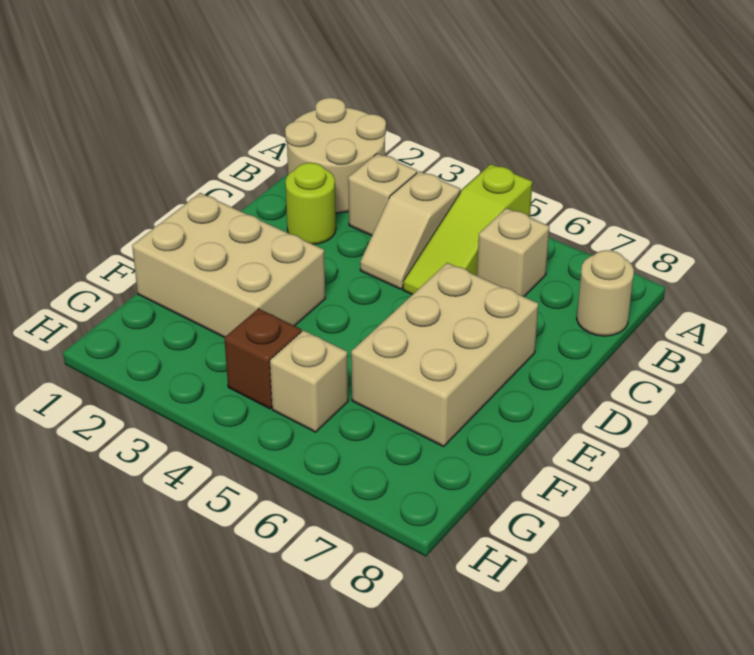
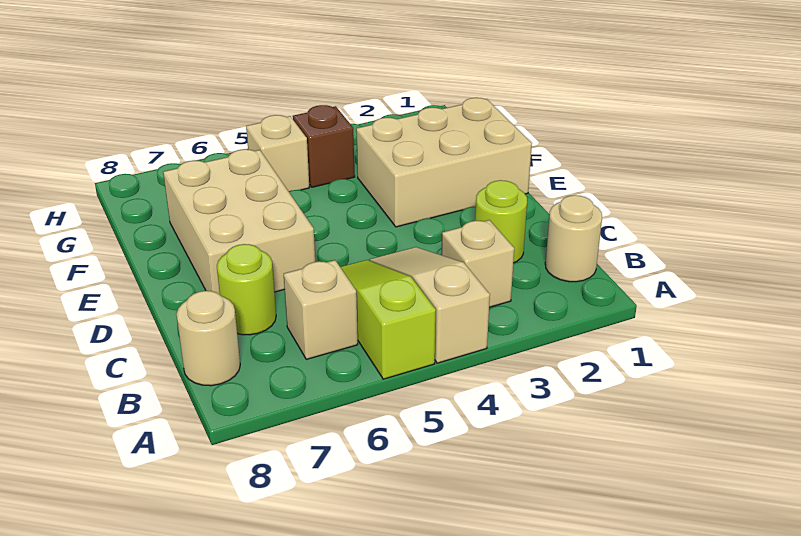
tan round brick A1:B2 level 1 -> tan round brick B1 level 1
tan slope B4:C4 level 1 top B -> tan slope A4:C4 level 1 top A
none -> lime round brick C7 level 1

